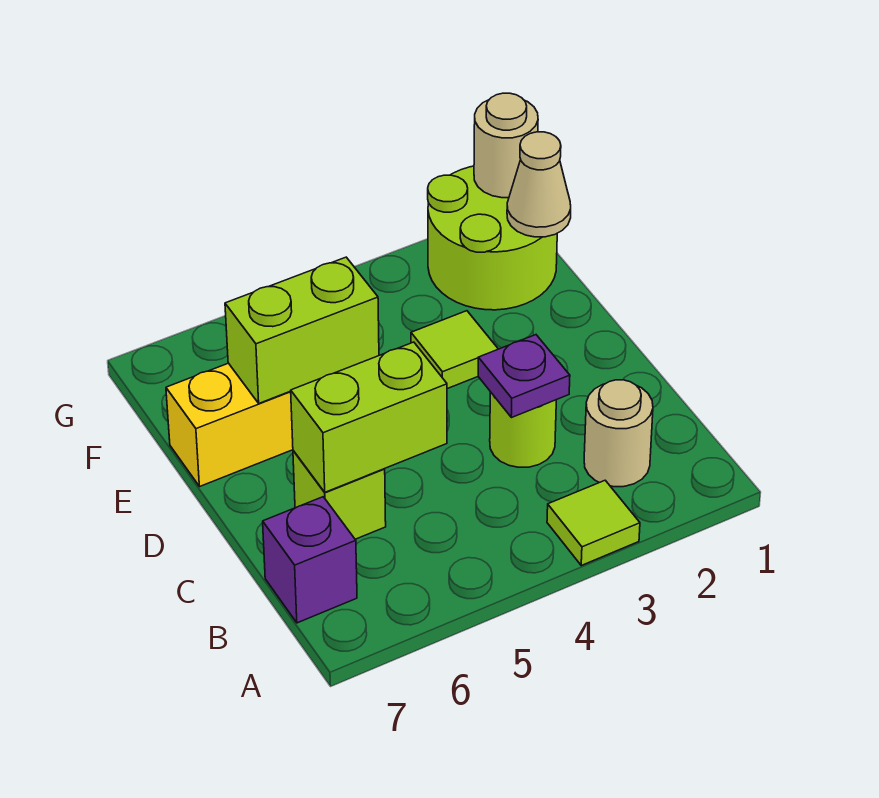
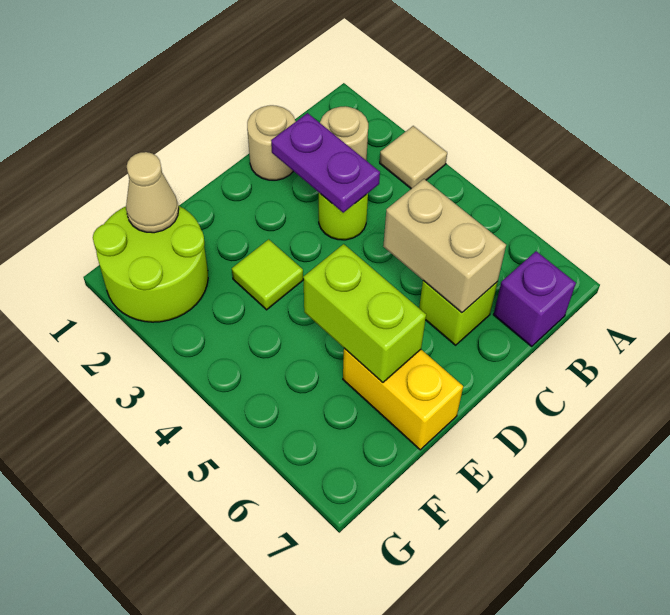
lime tile A3 level 1 -> tan tile A3 level 1
purple plate C3 level 2 -> purple plate C2:C3 level 2
lime brick C5:C6 level 2 -> tan brick C5:C6 level 2
tan round brick G1 level 2 -> tan round brick C1 level 1

